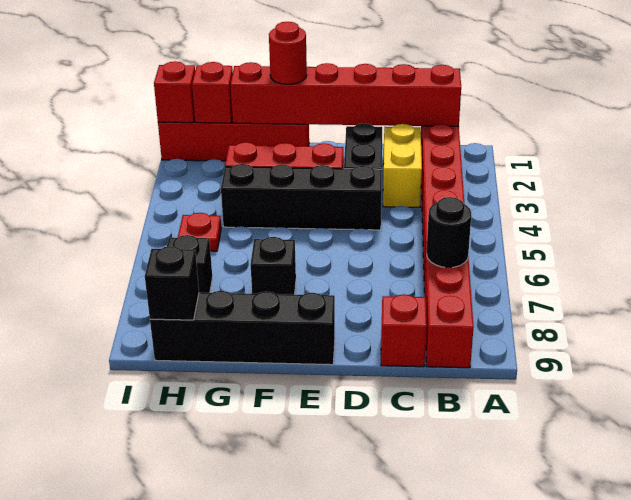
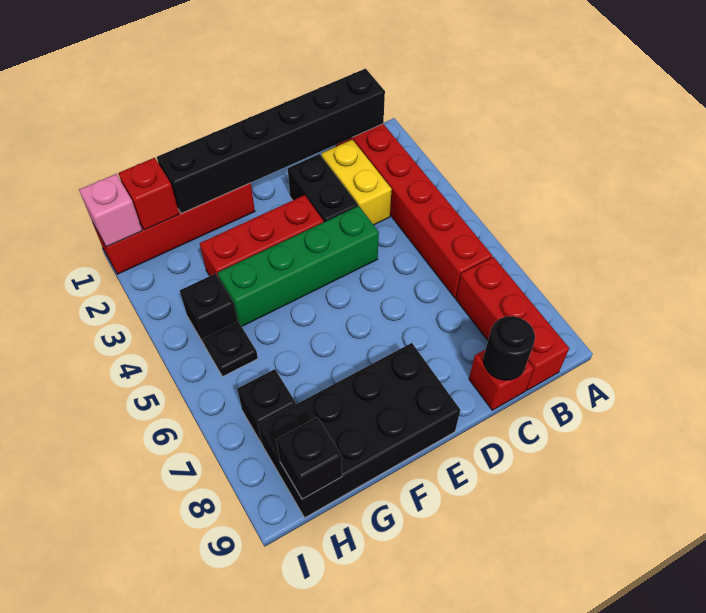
red brick B1:G1 level 2 -> black brick B1:G1 level 2
black round brick B7 level 2 -> black round brick C9 level 2
black brick D4:G4 level 1 -> green brick D4:G4 level 1
black brick E9:H9 level 1 -> black brick E8:H9 level 1
red round brick F1 level 3 -> none
black brick F7 level 1 -> black brick H4 level 1
red plate H5 level 1 -> black plate H5 level 1
red brick I1 level 2 -> pink brick I1 level 2

